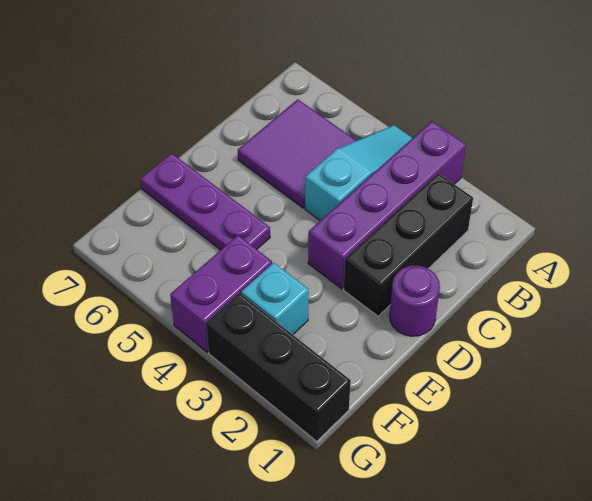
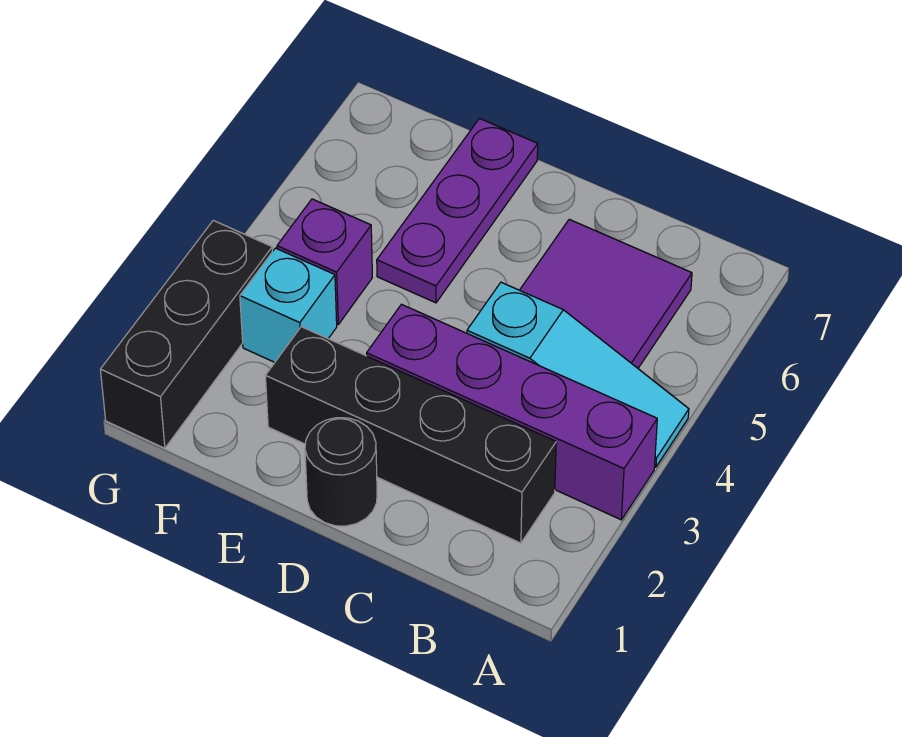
black brick B2:D2 level 1 -> black brick B2:E2 level 1
purple round brick D1 level 1 -> black round brick D1 level 1
purple brick F4:G4 level 1 -> purple brick F4 level 1

